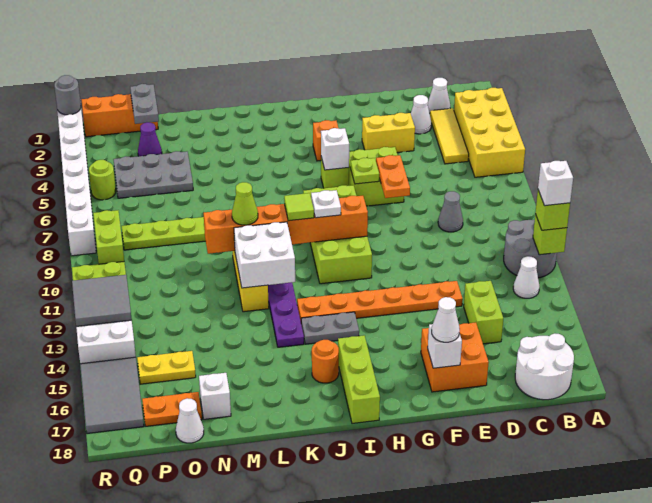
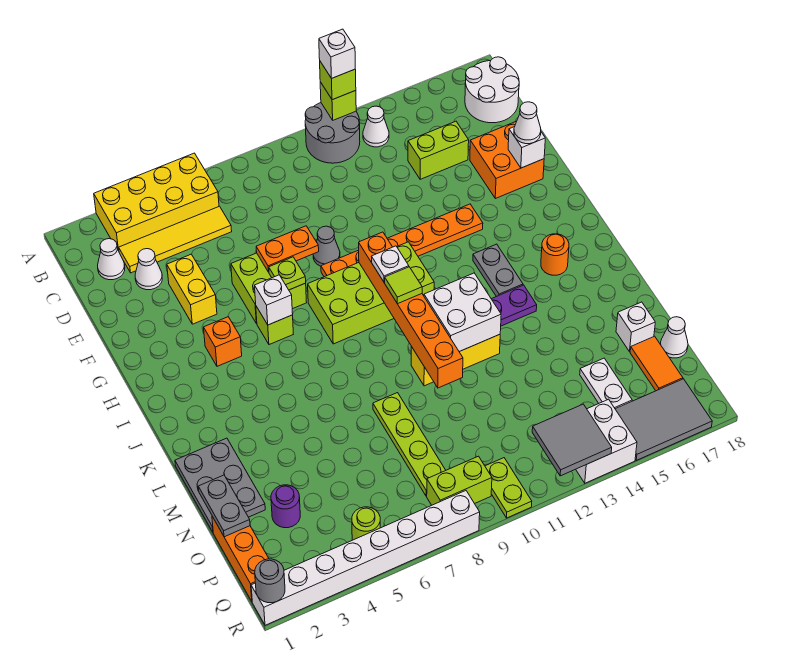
yellow tile C3:C5 level 1 -> yellow tile C3:C6 level 1
grey cone D9 level 1 -> grey cone F9 level 1
orange plate E13:J13 level 1 -> orange plate G9:G14 level 1
lime brick I16:I18 level 1 -> none
lime cone L10 level 3 -> none
grey plate N4:P5 level 1 -> grey plate L1:N2 level 1
grey plate O1:O2 level 2 -> grey plate N1:O1 level 2
purple cone O3 level 1 -> purple round brick O3 level 1
yellow plate O15:P15 level 1 -> white plate O15:P15 level 1
orange plate O17:P17 level 1 -> orange tile O17:P17 level 1

